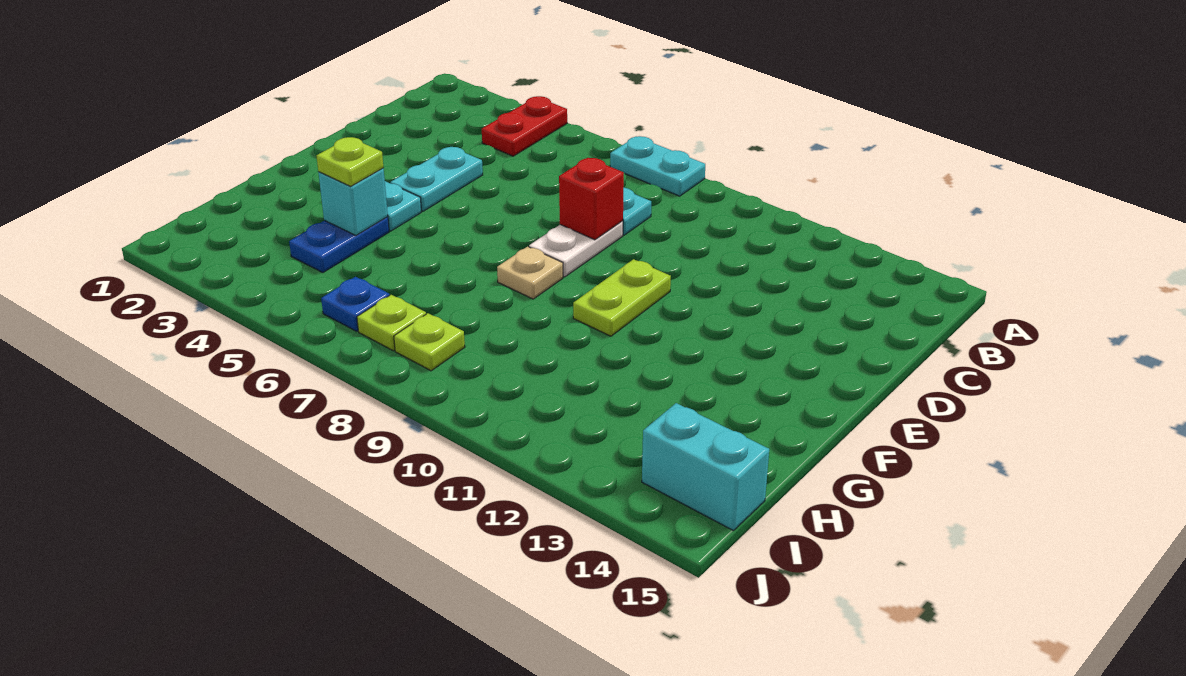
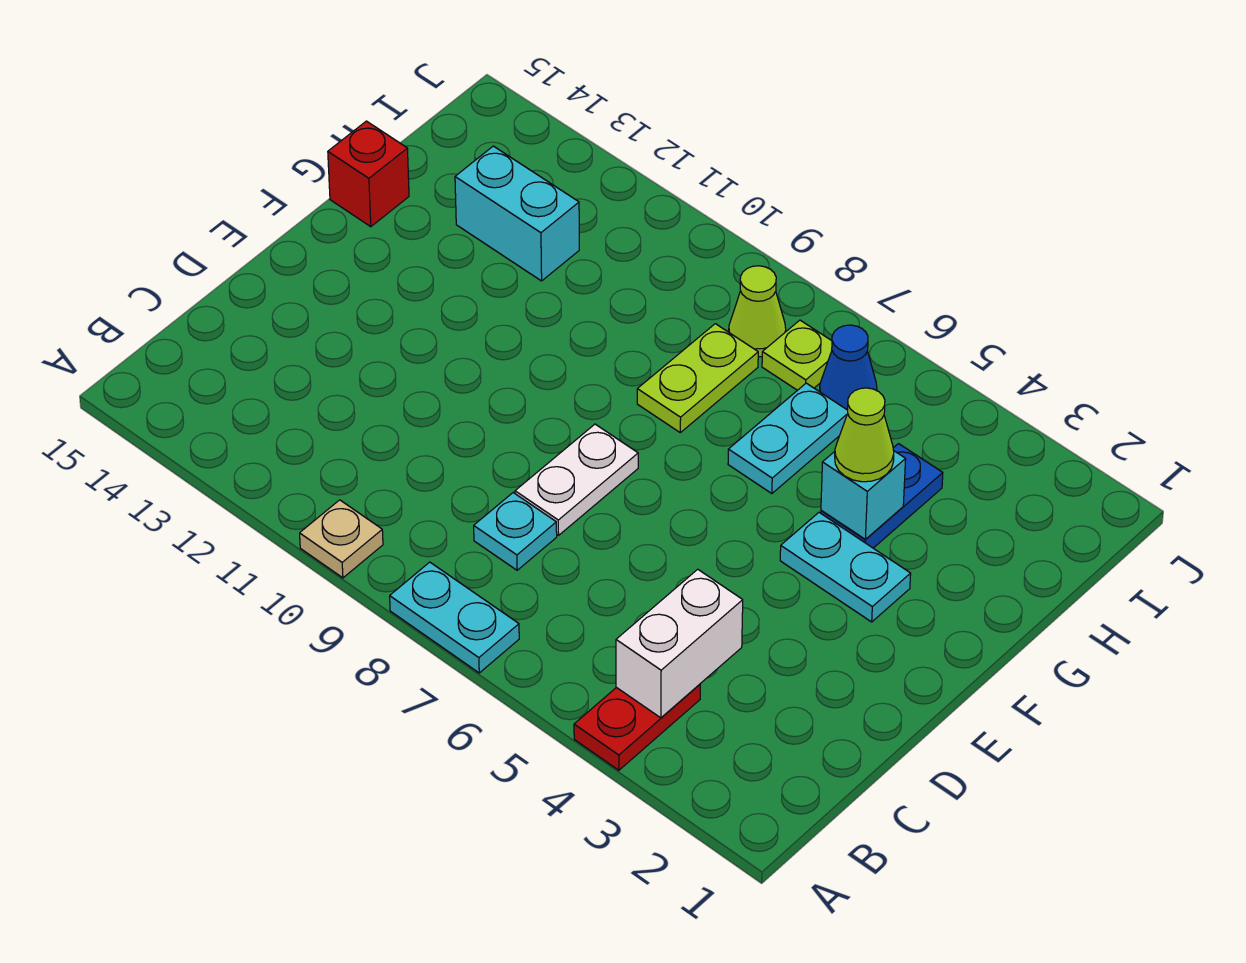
none -> white brick B4:C4 level 2
cyan plate D4:E4 level 1 -> cyan plate G6:H6 level 1
red brick D8 level 2 -> red brick G15 level 1
lime plate E10:F10 level 1 -> lime plate G8:H8 level 1
tan plate F8 level 1 -> tan plate A10 level 1
lime plate G4 level 3 -> lime cone G4 level 3
blue plate I6 level 1 -> blue cone I6 level 1
lime plate I8 level 1 -> lime cone I8 level 1
cyan brick I14:I15 level 1 -> cyan brick H12:H13 level 1

